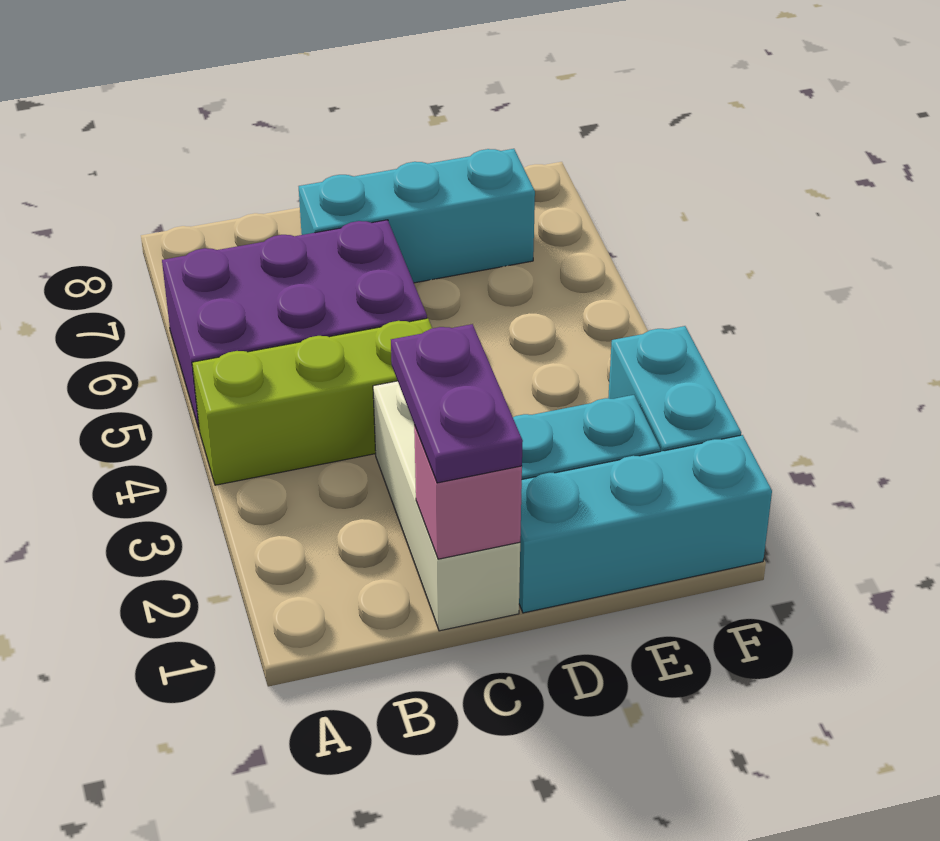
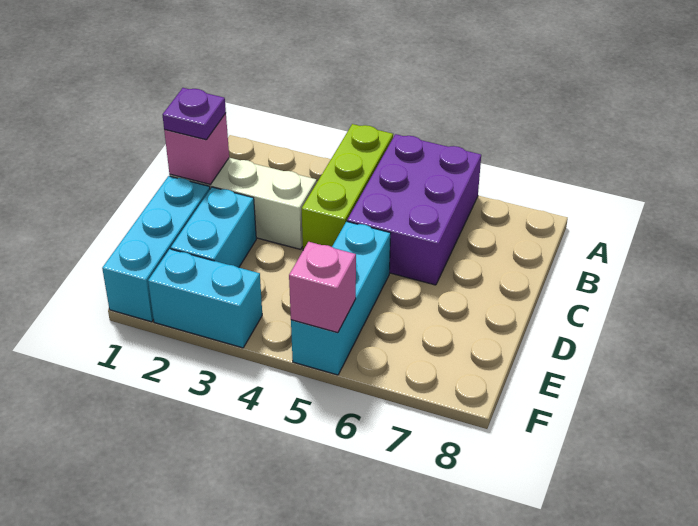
purple plate C1:C2 level 3 -> purple plate C1 level 3
cyan brick C7:E7 level 1 -> cyan brick D5:F5 level 1
none -> pink brick F5 level 2

